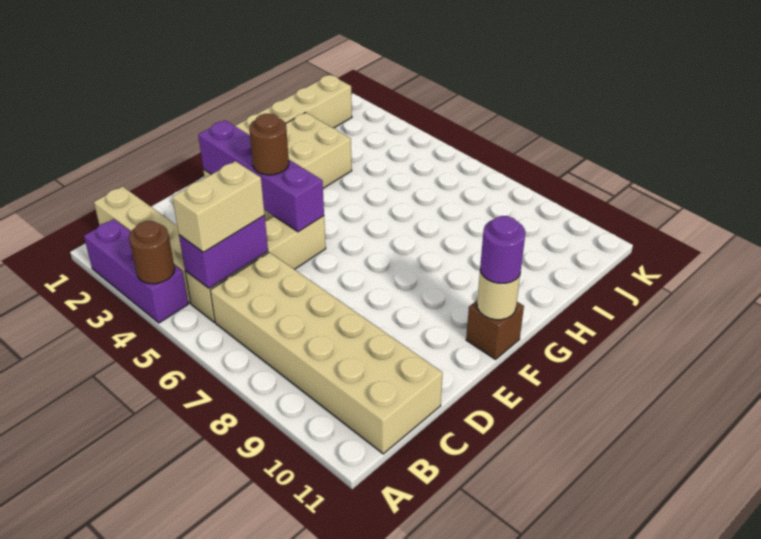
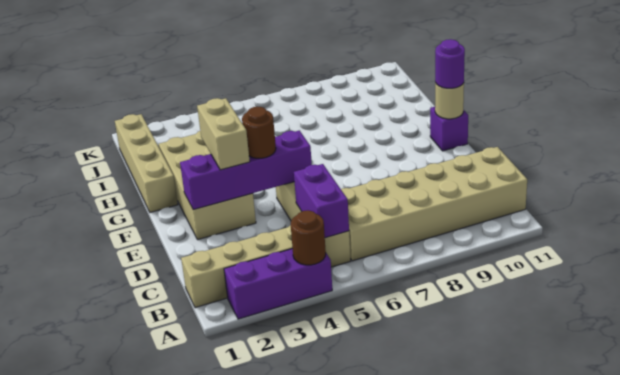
tan brick B5:C5 level 3 -> tan brick E3:F3 level 3
brown brick F11 level 1 -> purple brick F11 level 1

